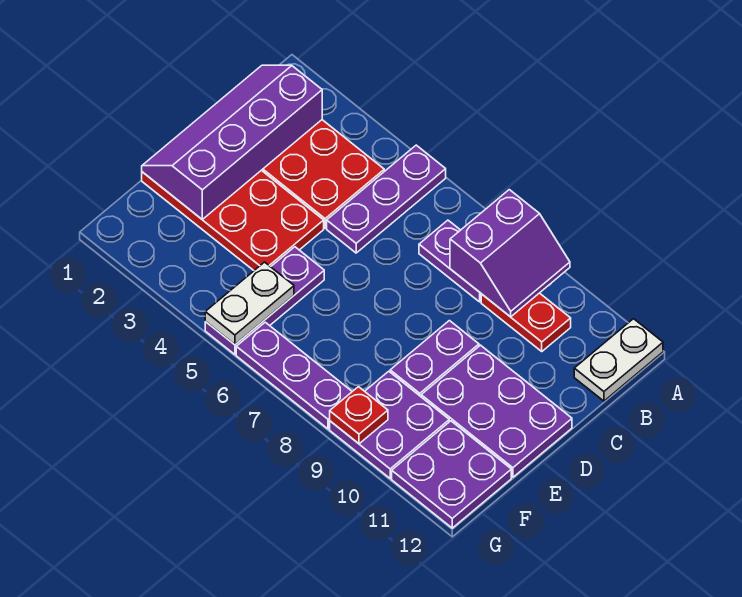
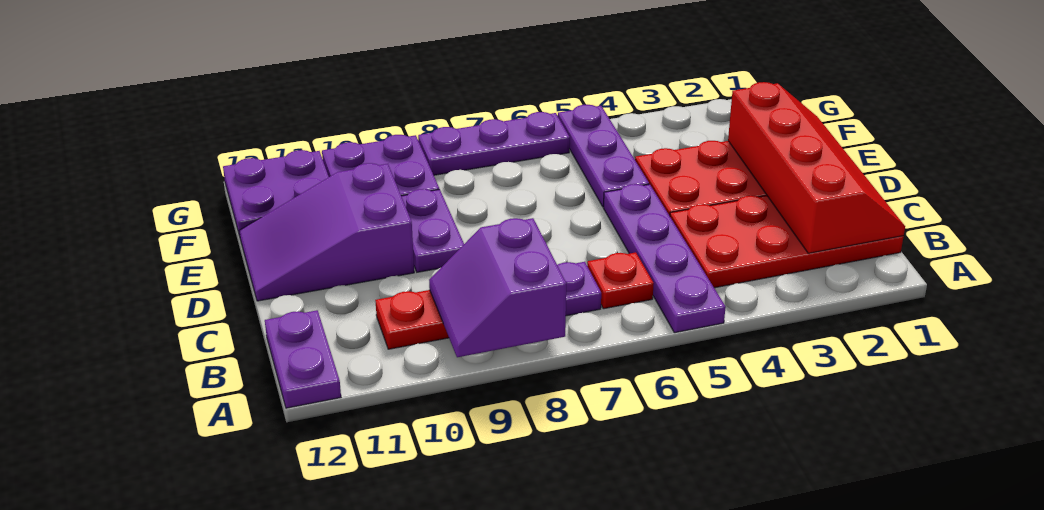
purple plate A5:C5 level 1 -> purple plate A5:D5 level 1
white plate A12:B12 level 1 -> purple plate A12:B12 level 1
purple slope B1:E2 level 2 top 2 -> red slope B1:E2 level 2 top 2
purple plate D10:E12 level 1 -> purple slope D10:E12 level 1 top 10
white plate F5:G5 level 2 -> none
red plate G9 level 2 -> red plate B6 level 1

